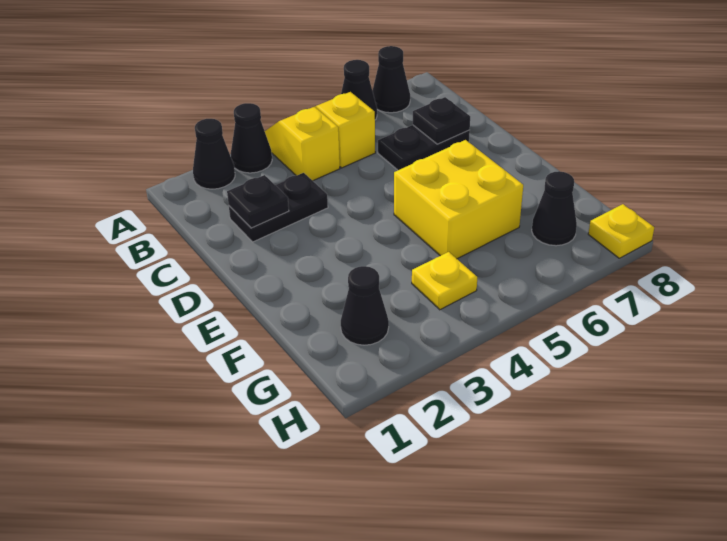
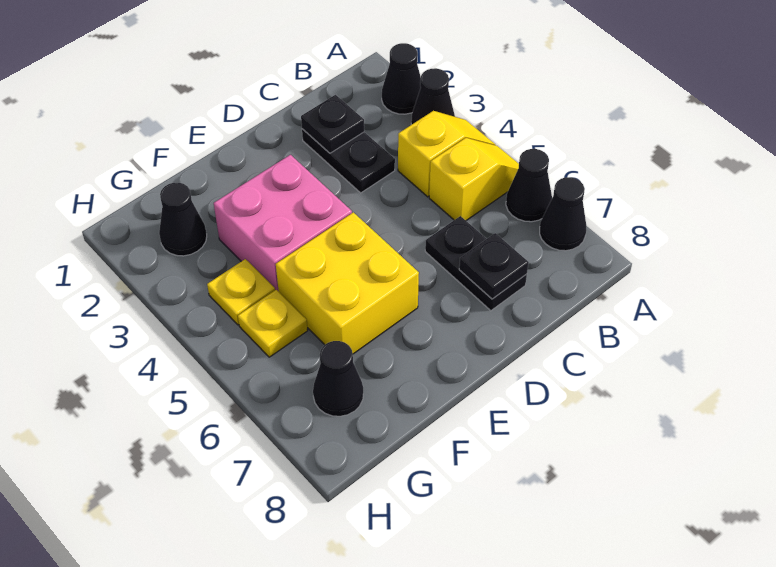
none -> pink brick E3:F4 level 1
yellow plate H8 level 1 -> yellow plate G5 level 1

